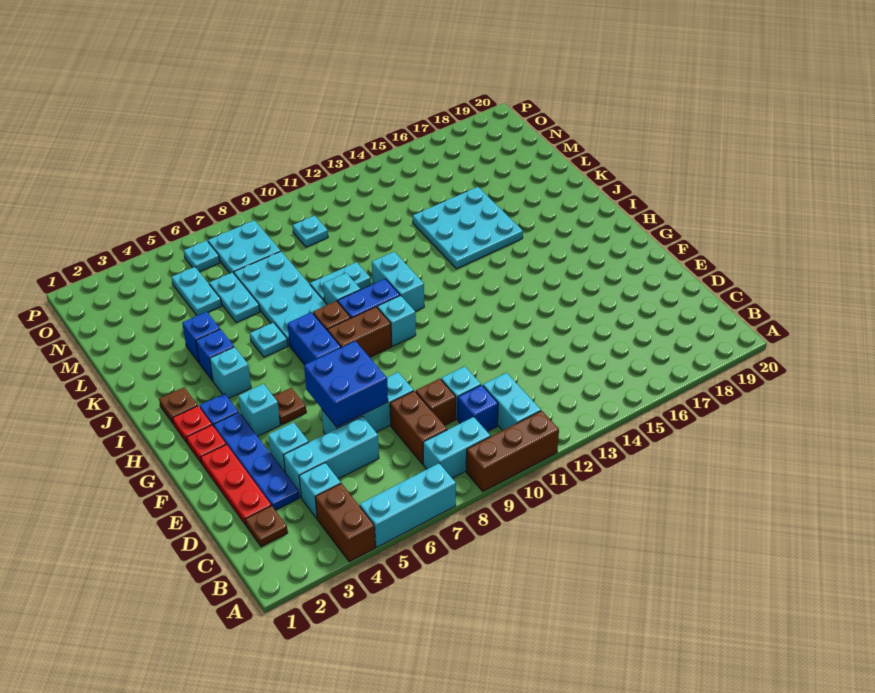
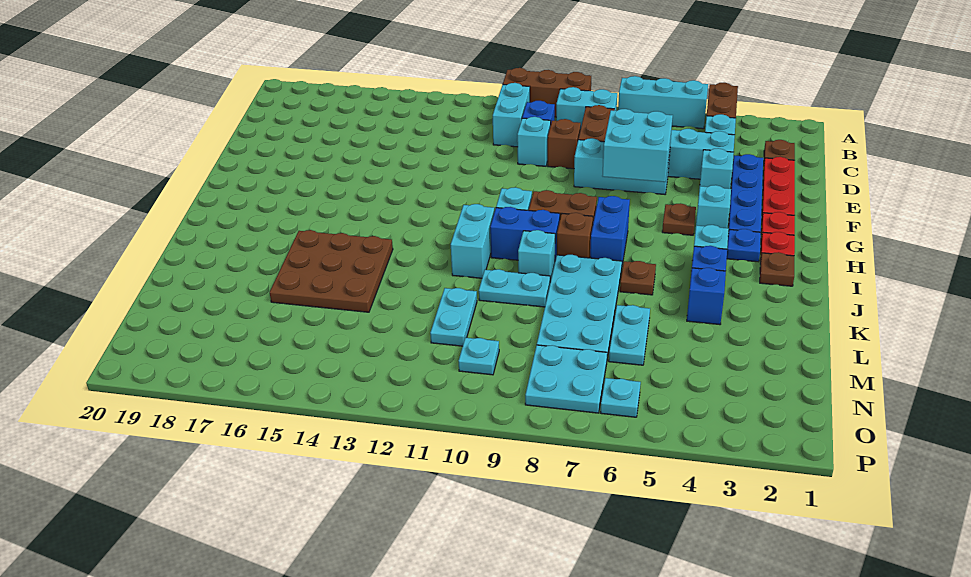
blue brick E6:F7 level 2 -> cyan brick E6:F7 level 2
cyan plate J6 level 1 -> brown plate J6 level 1
cyan plate J14:L16 level 1 -> brown plate J14:L16 level 1
cyan plate M5:N5 level 1 -> cyan plate L11:M11 level 1

